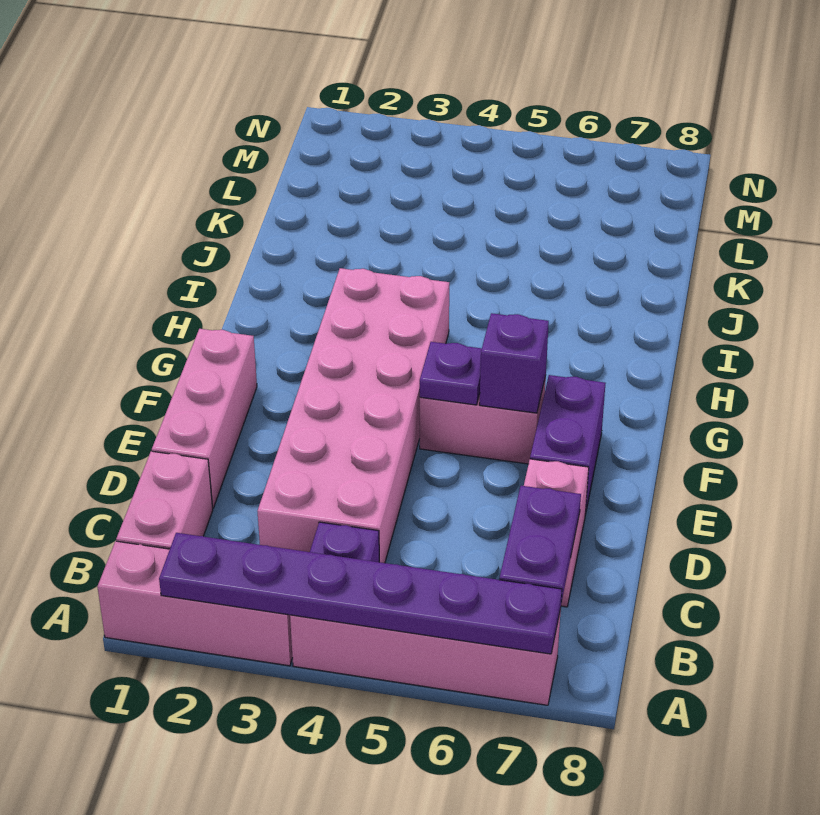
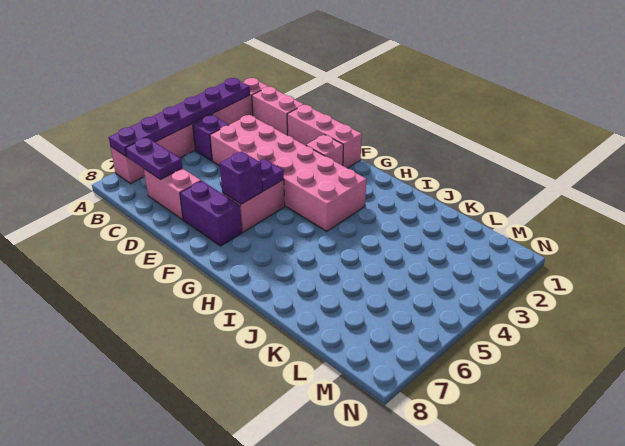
none -> pink brick F2 level 1

